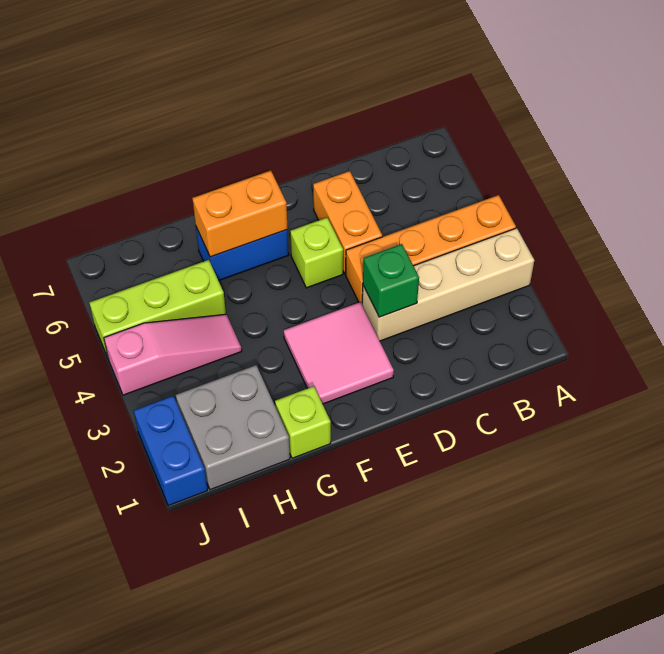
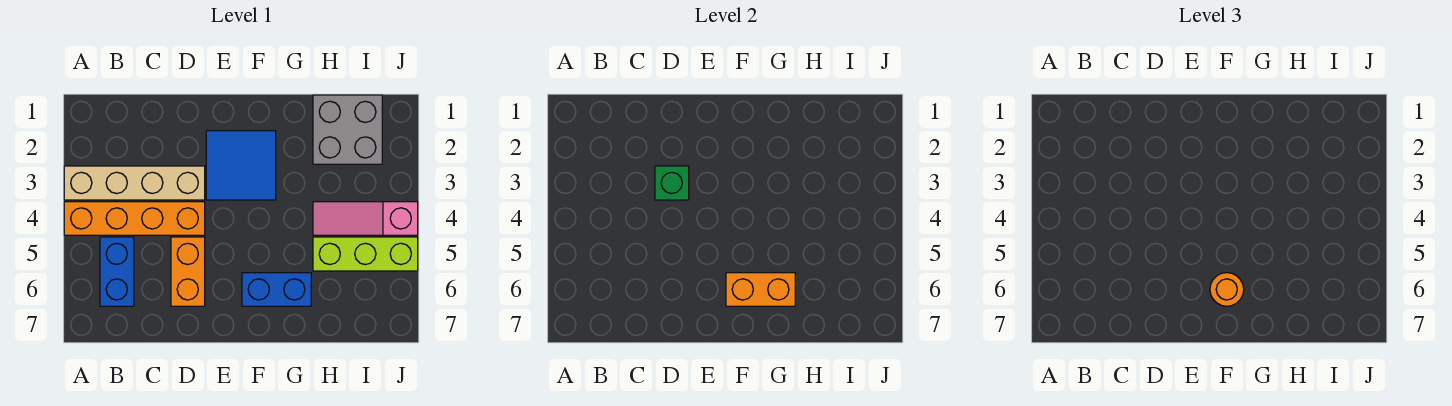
pink tile E2:F3 level 1 -> blue tile E2:F3 level 1
lime brick E5 level 1 -> none
none -> orange round brick F6 level 3
lime brick G1 level 1 -> none
blue brick J1:J2 level 1 -> blue brick B5:B6 level 1

